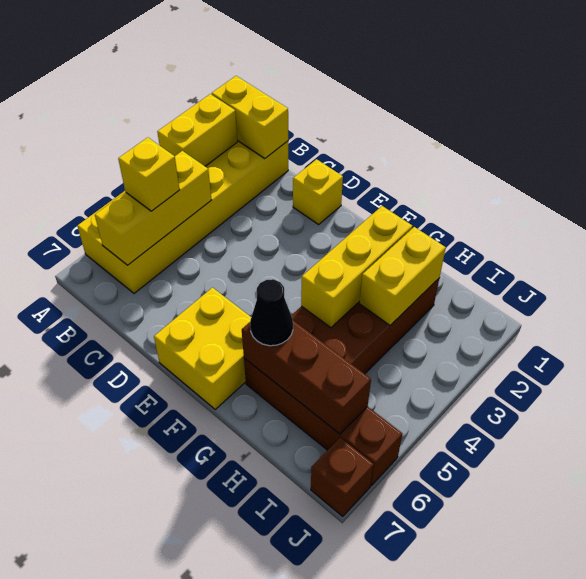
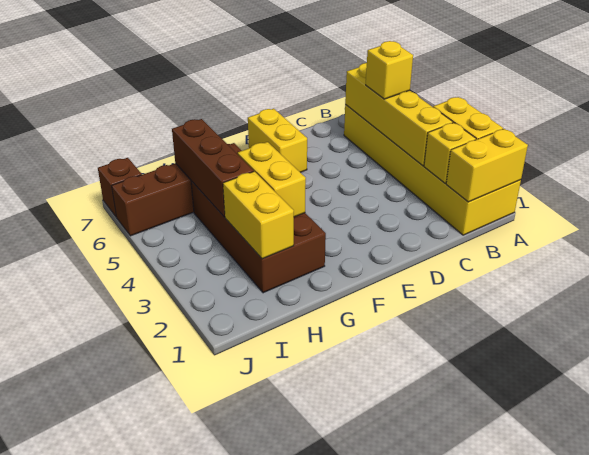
yellow brick B4:B6 level 2 -> yellow brick B3:B6 level 2
yellow brick D1 level 1 -> yellow brick B2 level 2
yellow brick E6:F7 level 1 -> yellow brick E6:E7 level 1
yellow brick G2:G4 level 2 -> yellow brick G3:G4 level 2
brown brick G6:I6 level 2 -> brown brick H4:H6 level 2
black cone G6 level 3 -> none

